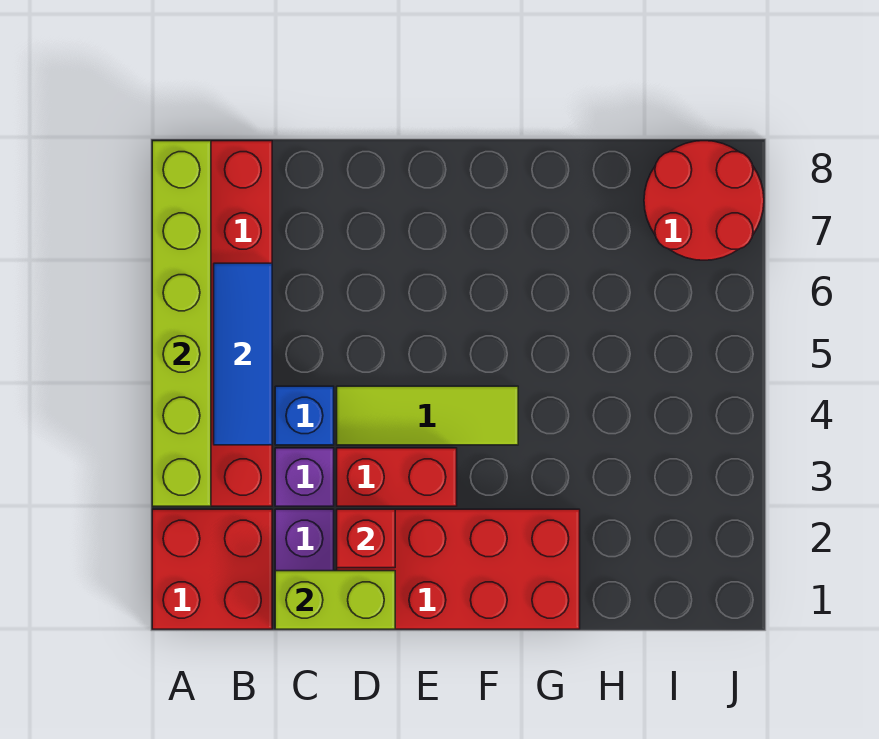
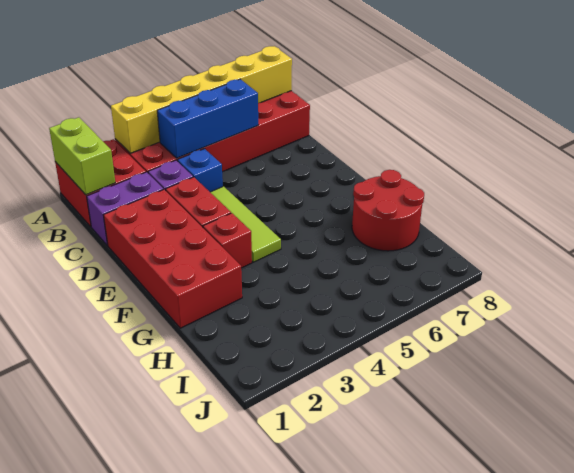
lime brick A3:A8 level 2 -> yellow brick A3:A8 level 2
blue tile B4:B6 level 2 -> blue brick B4:B6 level 2
lime brick C1:D1 level 2 -> lime brick A1:B1 level 2
red brick D2 level 2 -> red brick F3 level 1
red round brick I7:J8 level 1 -> red round brick G7:H8 level 1

